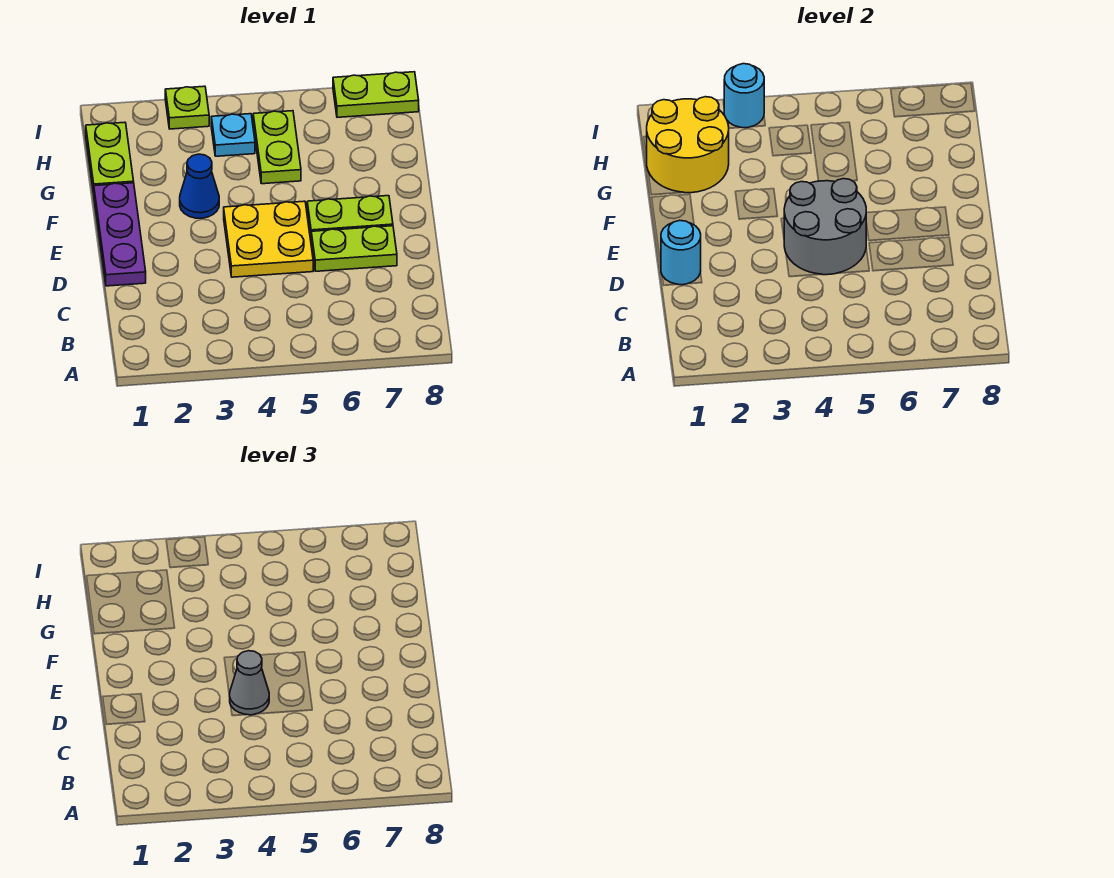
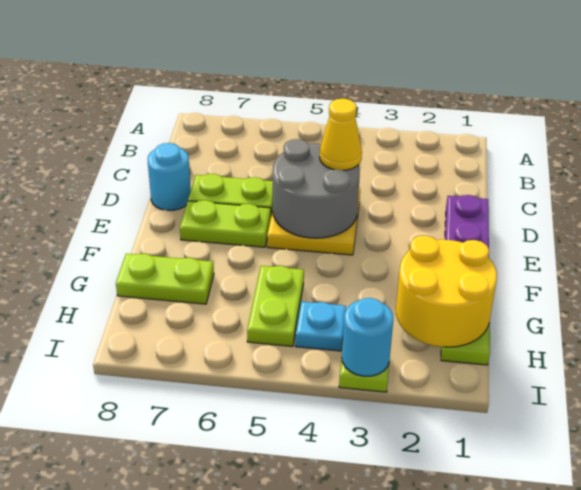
cyan round brick D1 level 2 -> cyan round brick D8 level 1
grey cone D4 level 3 -> yellow cone D4 level 3
blue cone F3 level 1 -> none
lime plate I7:I8 level 1 -> lime plate G7:G8 level 1

